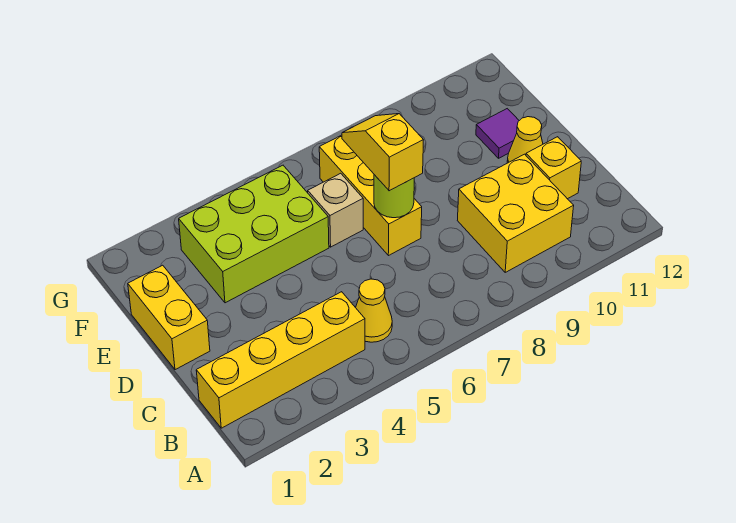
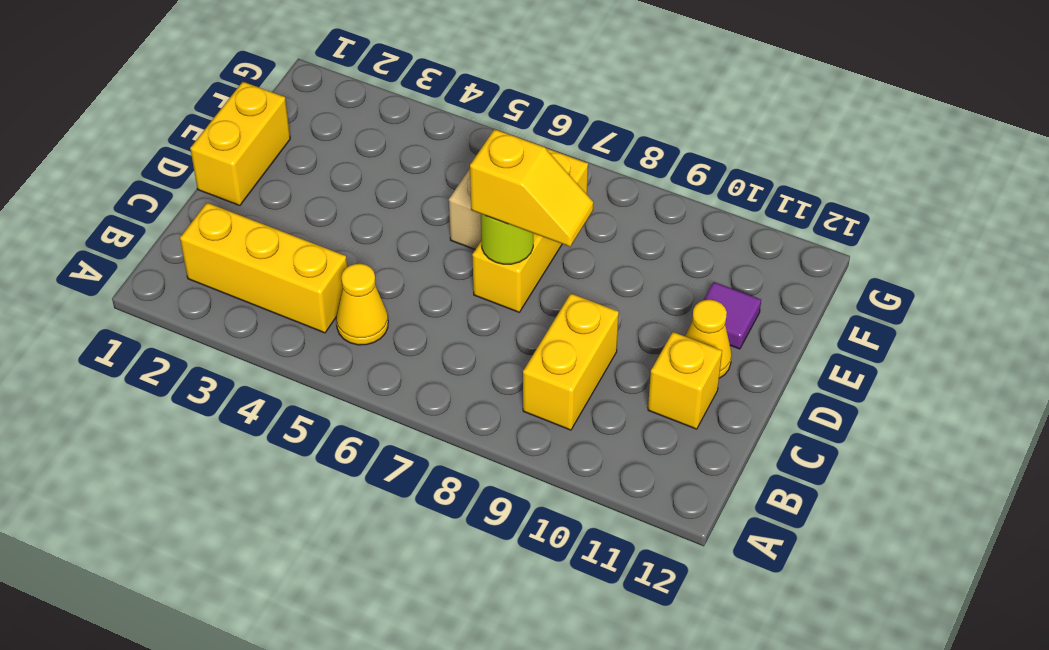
yellow brick B1:B4 level 1 -> yellow brick B2:B4 level 1
yellow brick B9:C10 level 1 -> yellow brick B9:C9 level 1
yellow slope D7:E7 level 3 top D -> yellow slope D7:D8 level 3 top 7
lime brick E3:F5 level 1 -> none

